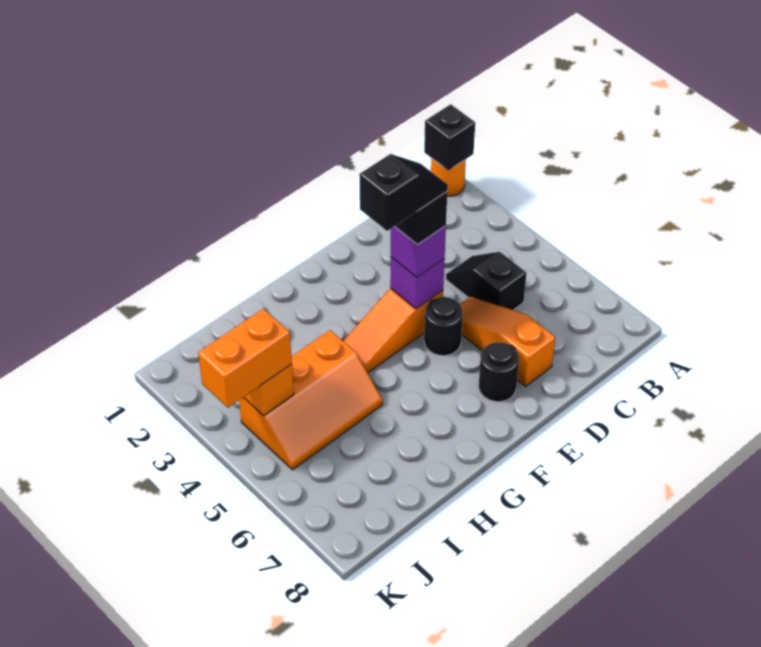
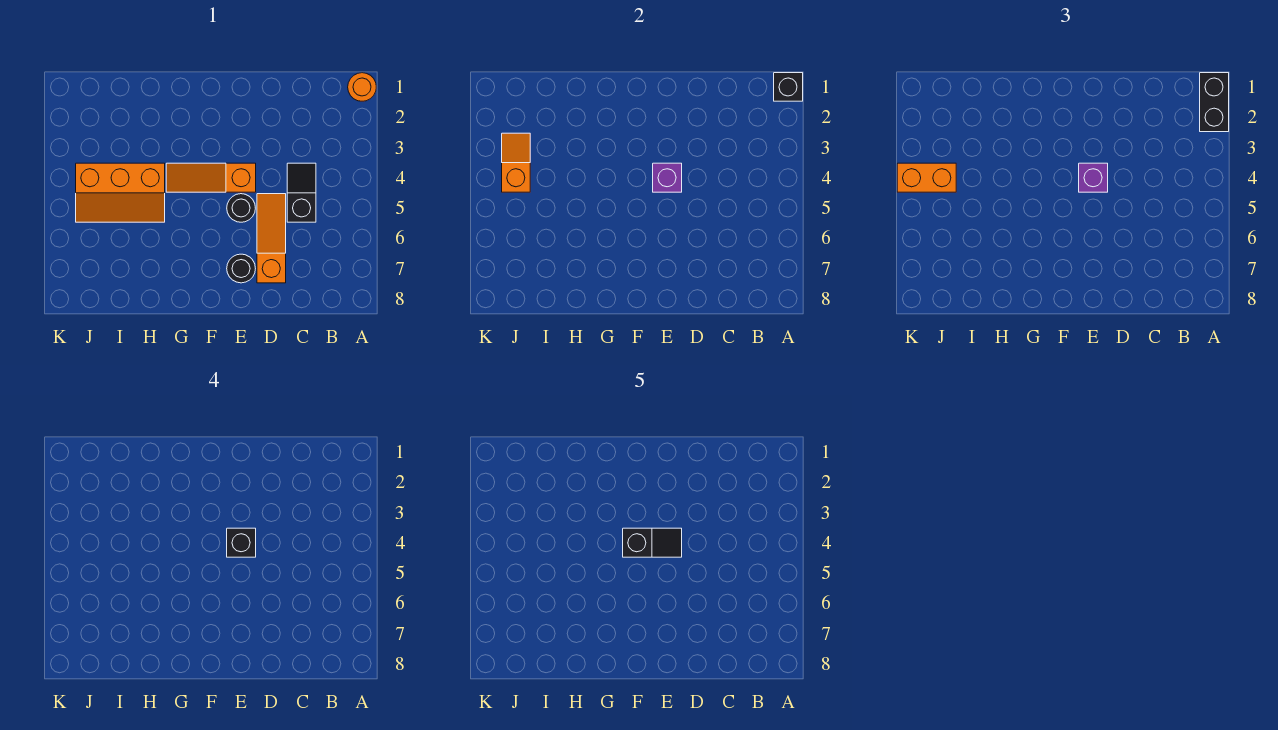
none -> black brick A1:A2 level 3

